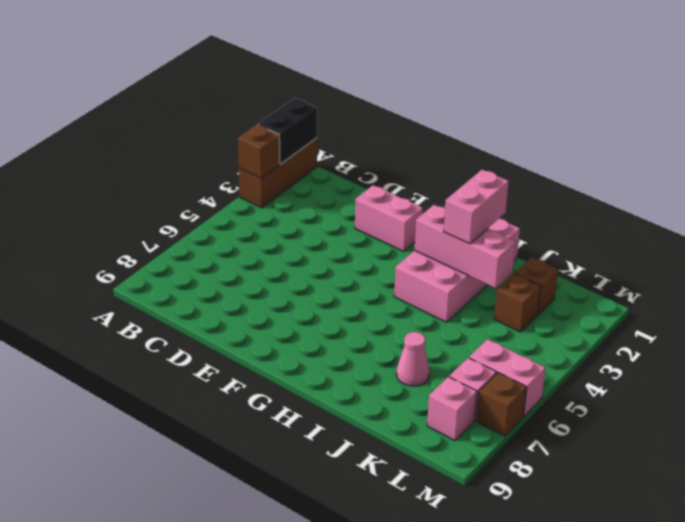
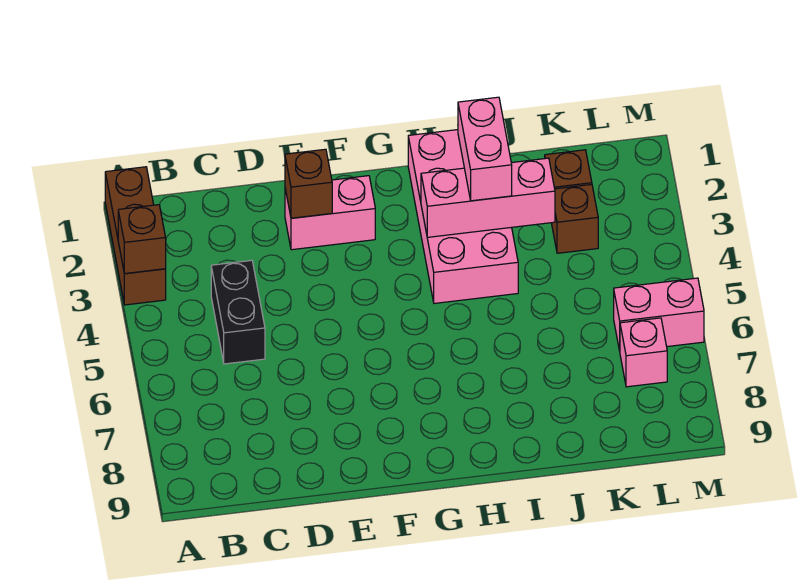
black brick A1:A2 level 2 -> black brick C4:C5 level 1
pink cone J7 level 1 -> none
pink brick L8 level 1 -> none
brown brick M7 level 1 -> brown brick E2 level 2

